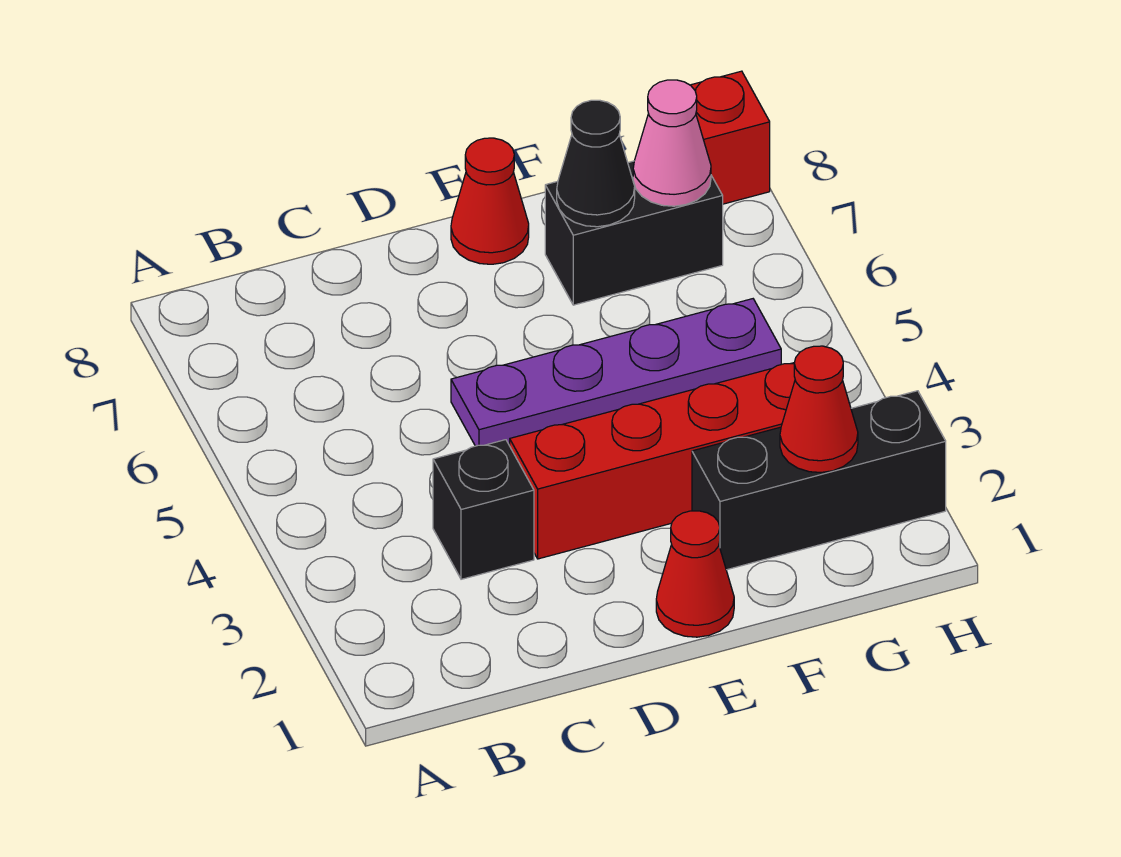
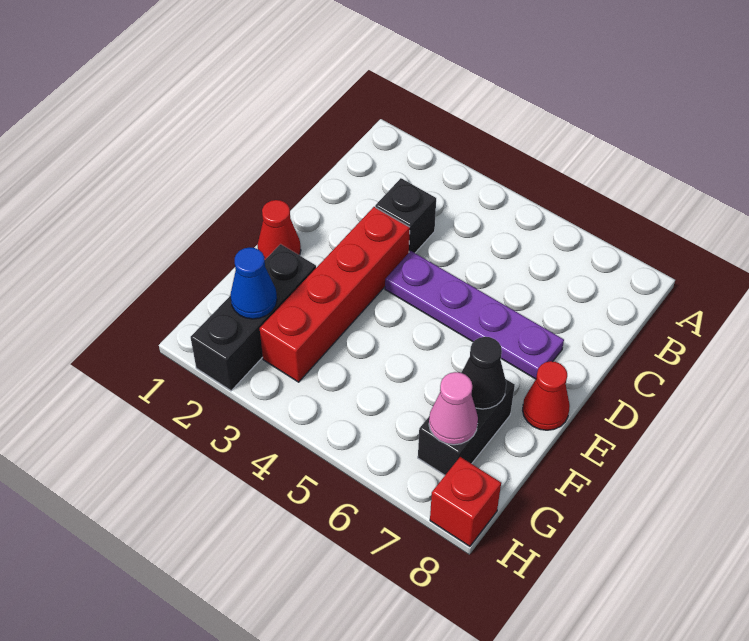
purple plate D5:G5 level 1 -> purple plate D4:D7 level 1
red cone G2 level 2 -> blue cone G2 level 2

